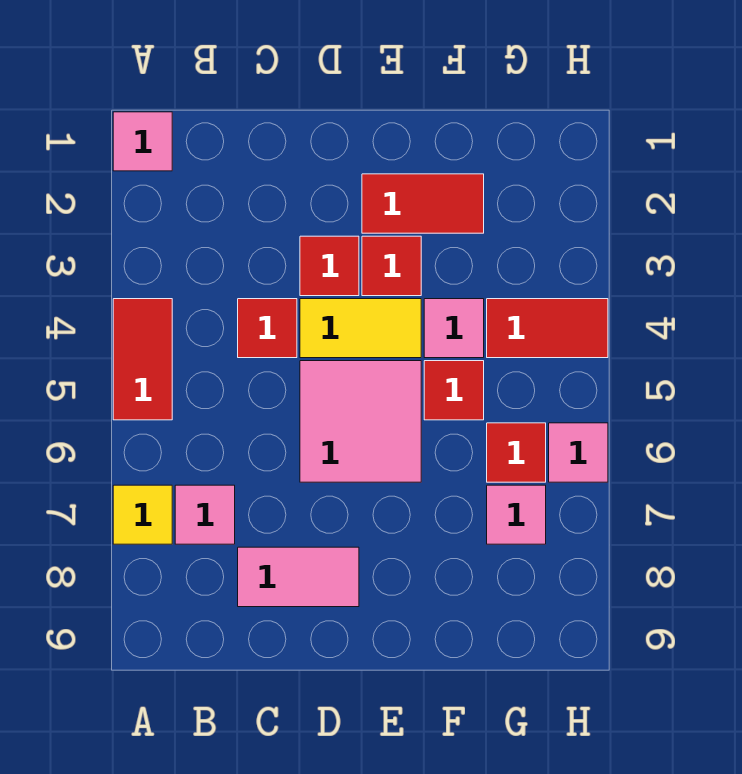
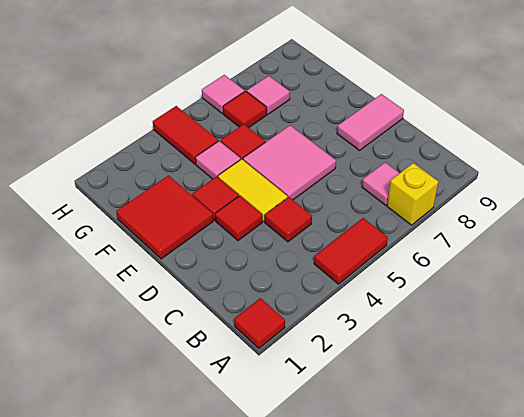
pink tile A1 level 1 -> red tile A1 level 1
yellow tile A7 level 1 -> yellow brick A7 level 1
pink tile C8:D8 level 1 -> pink tile D8:D9 level 1
red tile E2:F2 level 1 -> red tile E1:F2 level 1

